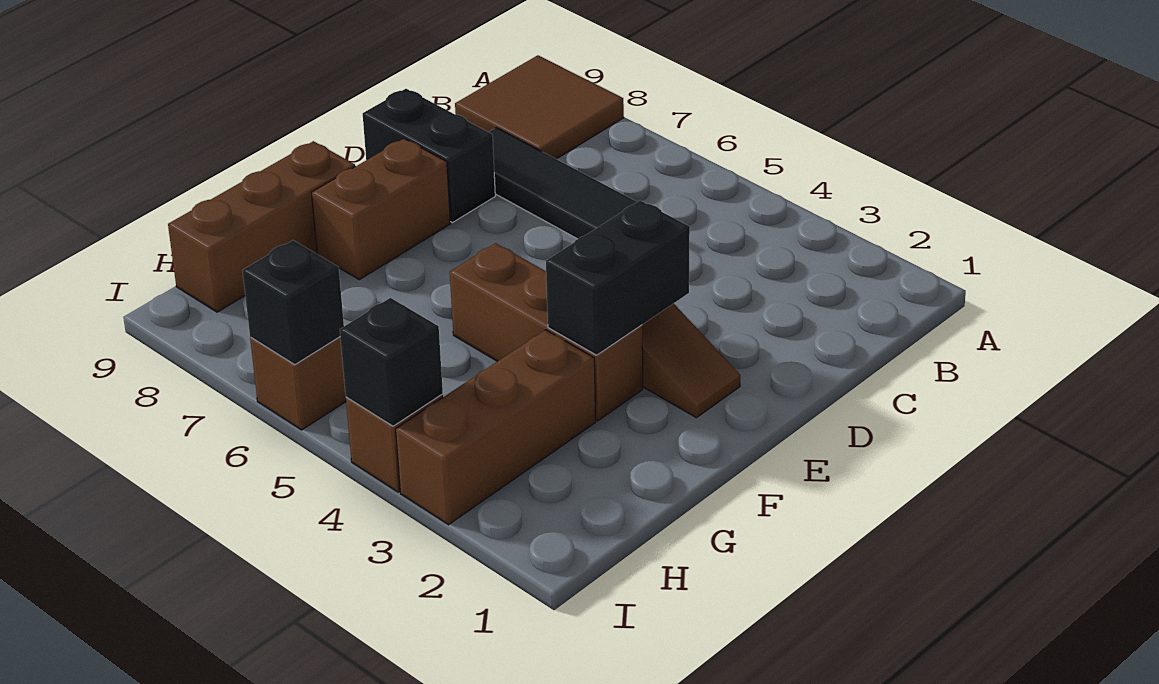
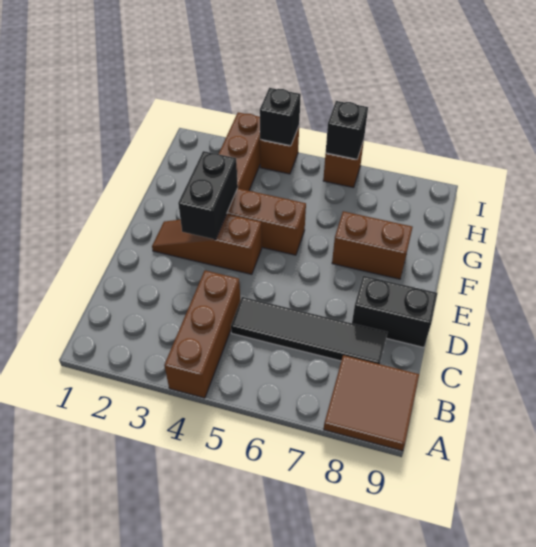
brown brick E8:F8 level 1 -> brown brick F7:F8 level 1
brown brick F9:H9 level 1 -> brown brick A4:C4 level 1

